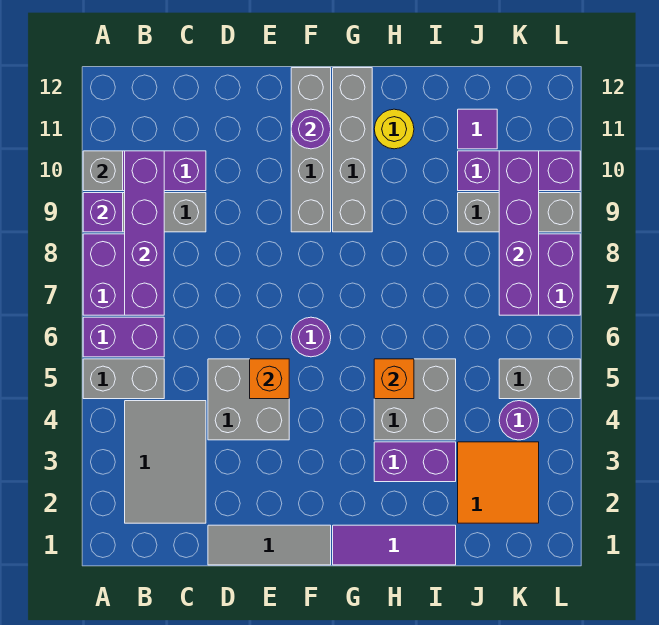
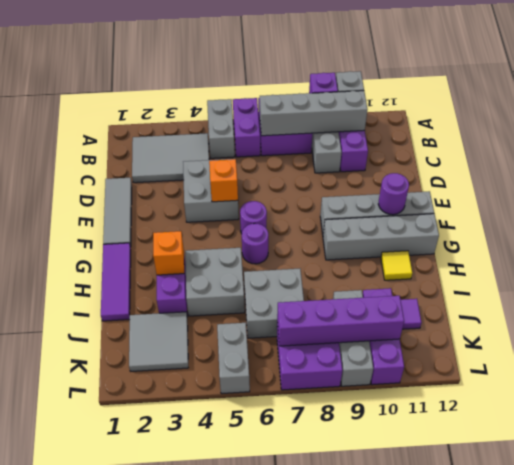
purple brick B7:B10 level 2 -> grey brick B7:B10 level 2
orange brick H5 level 2 -> orange brick H3 level 2
yellow round brick H11 level 1 -> yellow tile H11 level 1
none -> grey brick I6:J7 level 1
orange tile J2:K3 level 1 -> grey tile J2:K3 level 1
purple round brick K4 level 1 -> purple round brick G6 level 1

